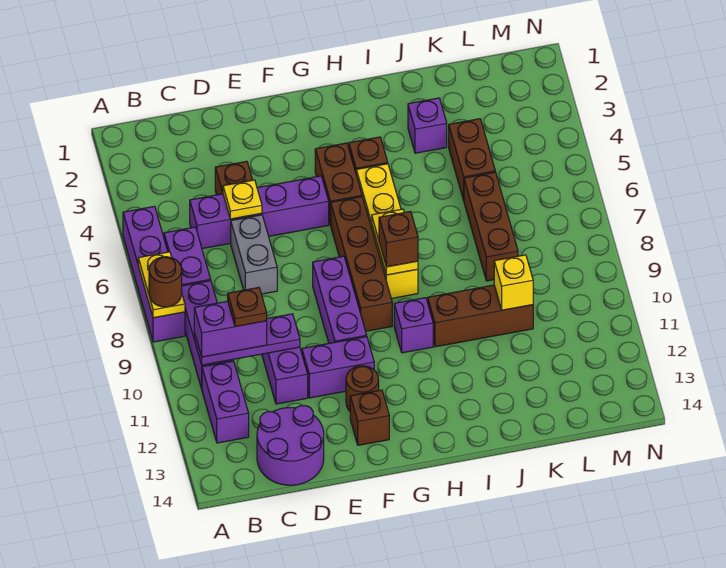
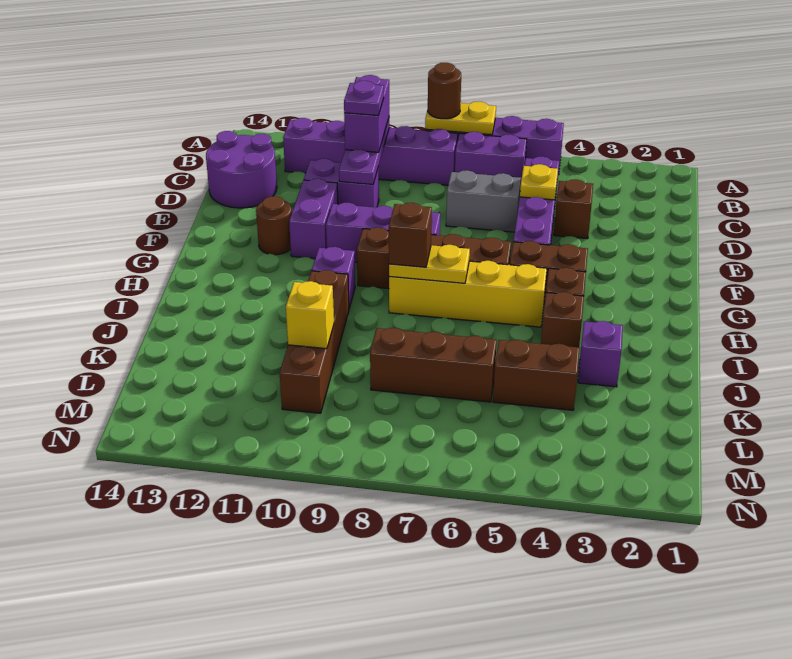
brown plate C10 level 4 -> purple plate C10 level 4
brown brick F13 level 1 -> brown brick I4 level 1
brown brick I10:K10 level 1 -> brown brick I10:L10 level 1

